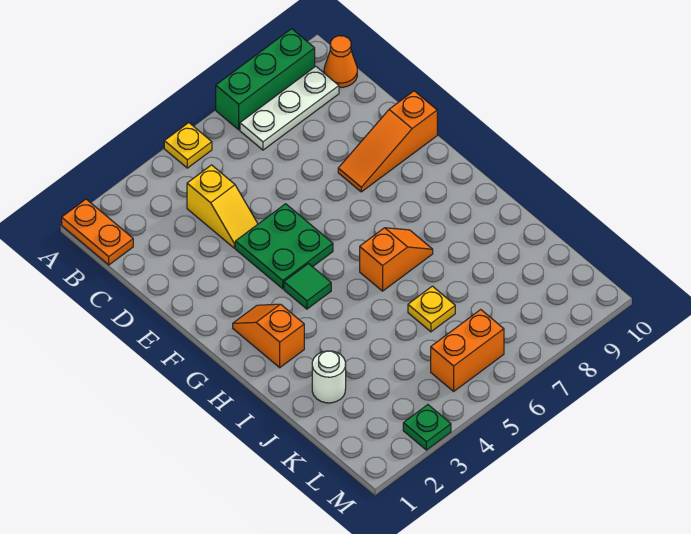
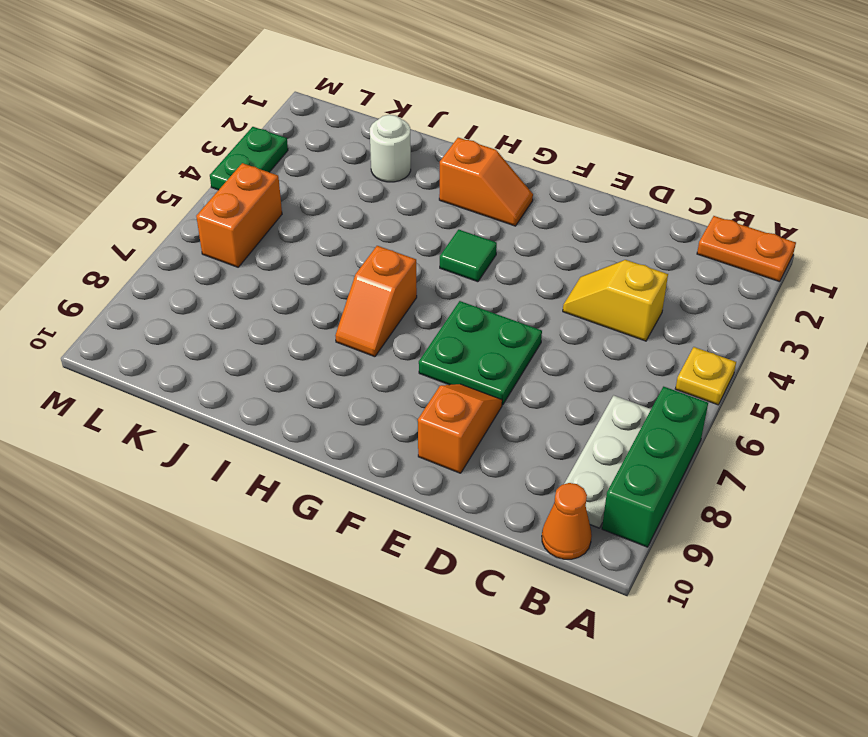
green plate E4:F5 level 1 -> green plate E6:F7 level 1
orange slope E8:E10 level 1 top 10 -> orange slope E8:E9 level 1 top 9
yellow plate J6 level 1 -> none
green plate M3 level 1 -> green plate M3:M4 level 1

